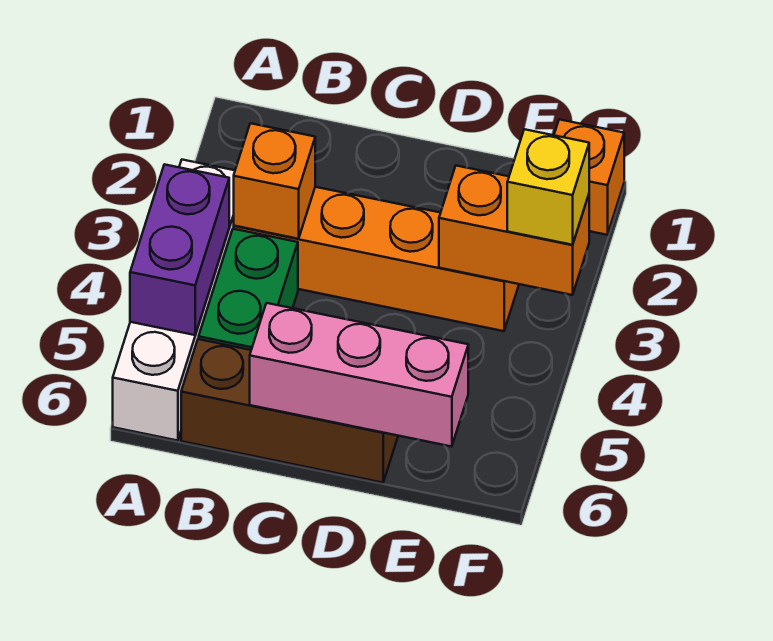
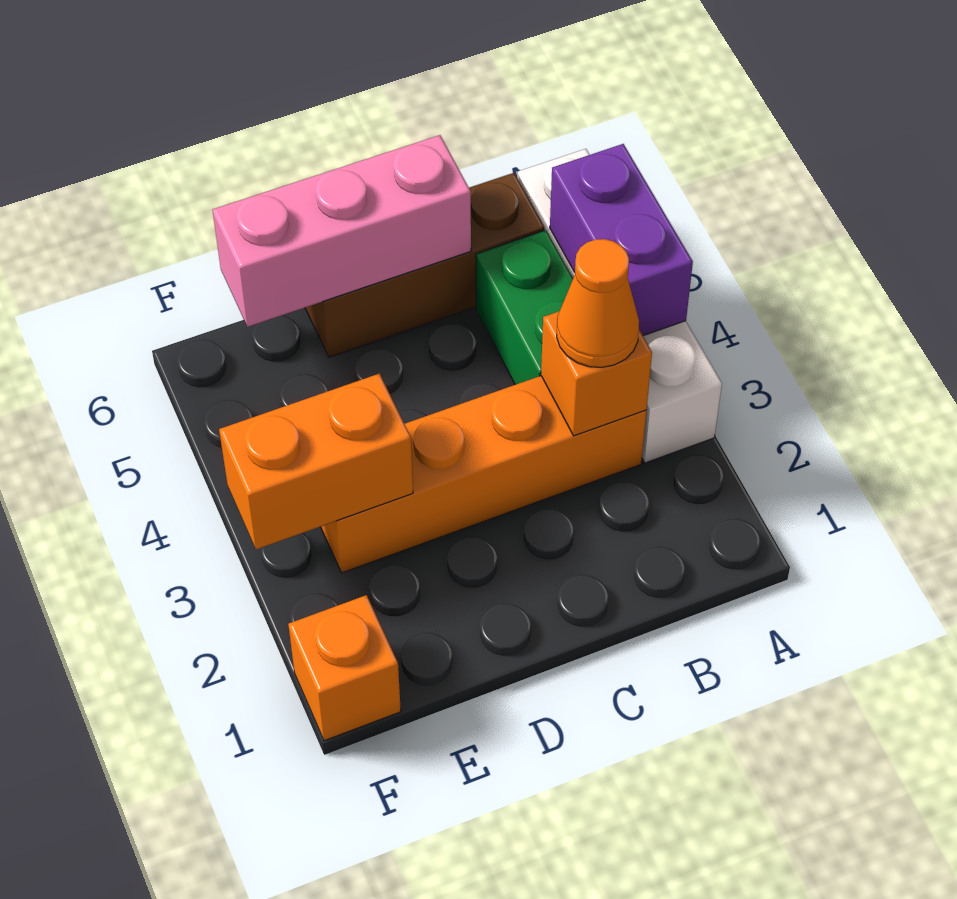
none -> orange cone B3 level 3
yellow brick F3 level 3 -> none

